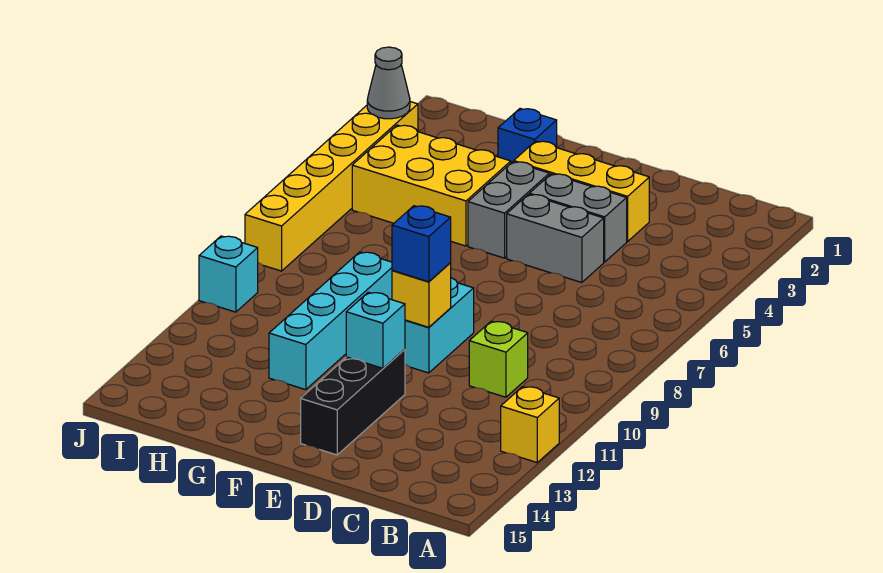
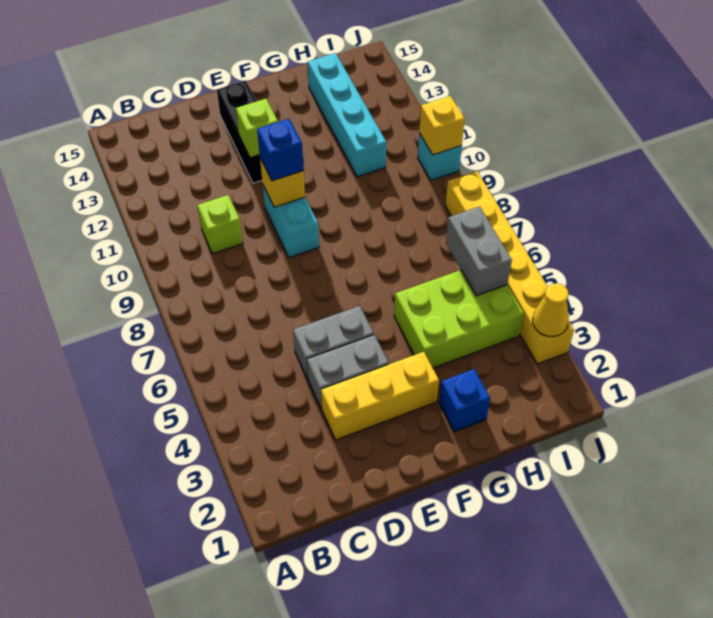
yellow brick A12 level 1 -> yellow brick J10 level 2
cyan brick E12 level 2 -> lime brick E12 level 2
grey brick F4:F5 level 1 -> grey brick I5:I6 level 2
yellow brick G4:I5 level 1 -> lime brick G4:I5 level 1
cyan brick G9:G12 level 1 -> cyan brick H11:H14 level 1
grey cone J3 level 2 -> yellow cone J3 level 2

